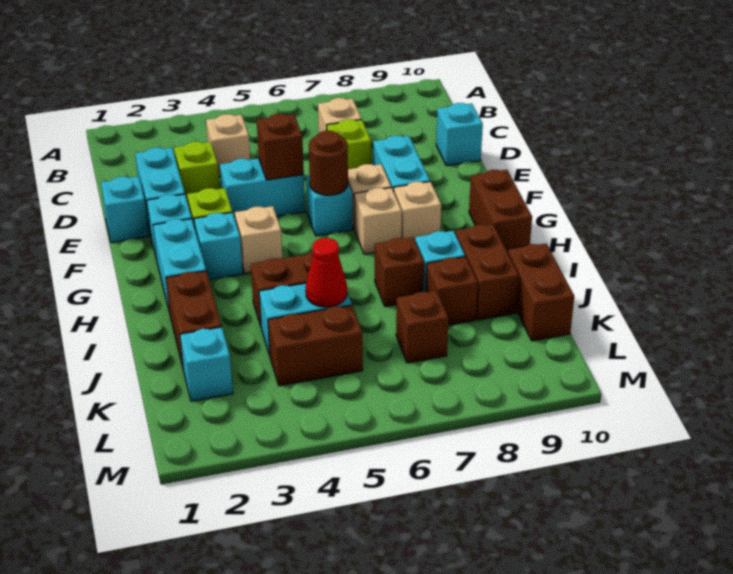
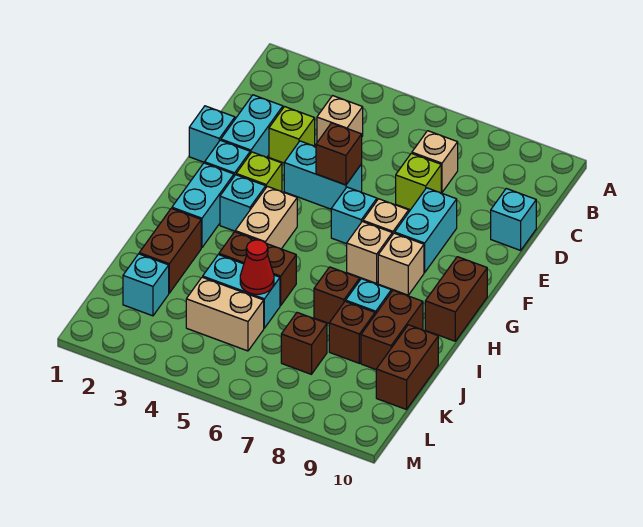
brown round brick F6 level 2 -> none
tan brick G4 level 1 -> tan brick G4:H4 level 1
brown brick K4:K5 level 1 -> tan brick K4:K5 level 1

